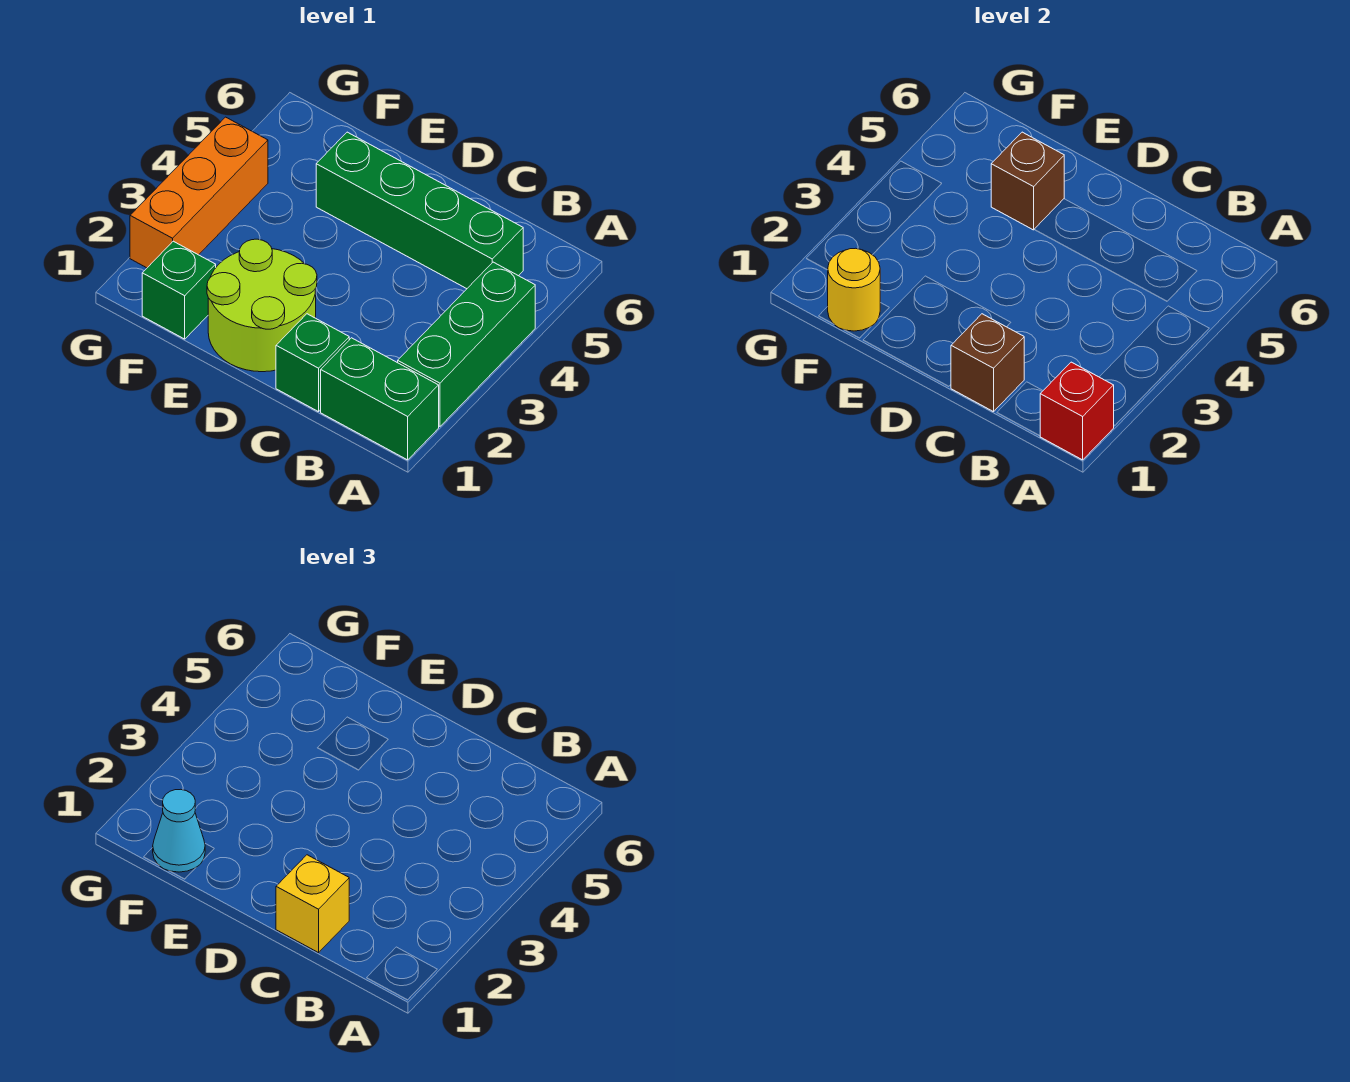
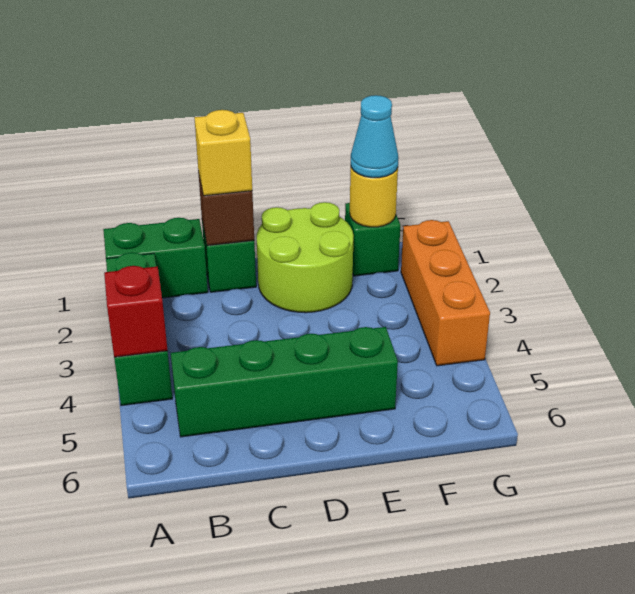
red brick A1 level 2 -> red brick A4 level 2
brown brick E5 level 2 -> none

